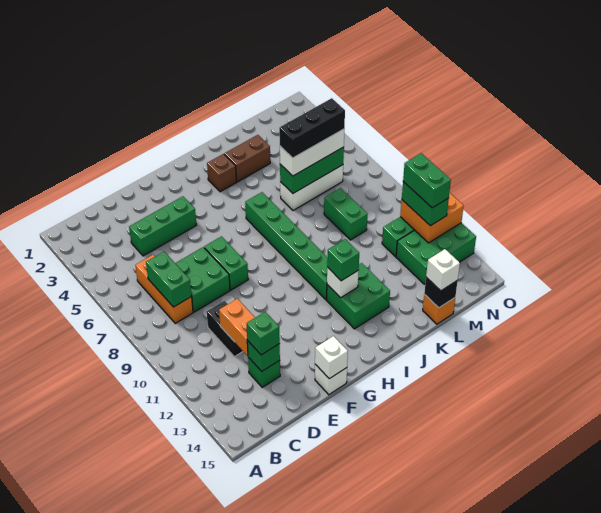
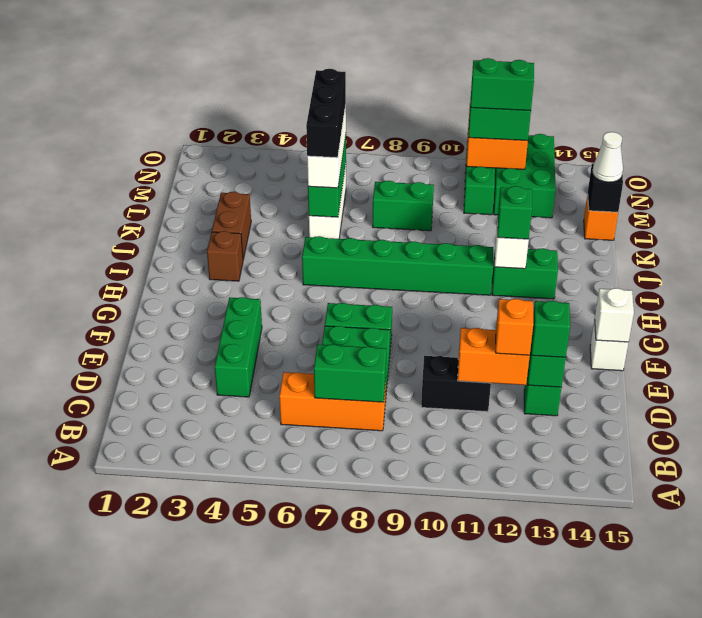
none -> orange brick D12 level 3
green brick I12:J13 level 1 -> green brick I12:I13 level 1
white brick L15 level 3 -> white cone L15 level 3

